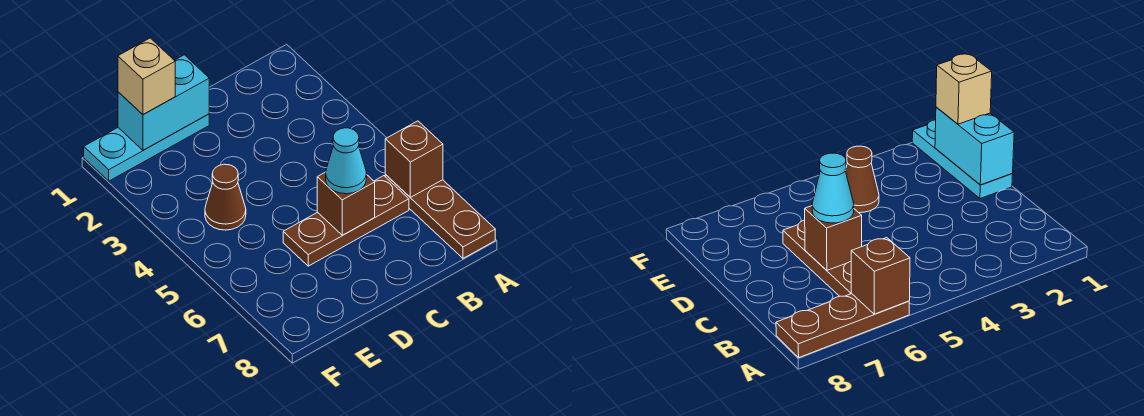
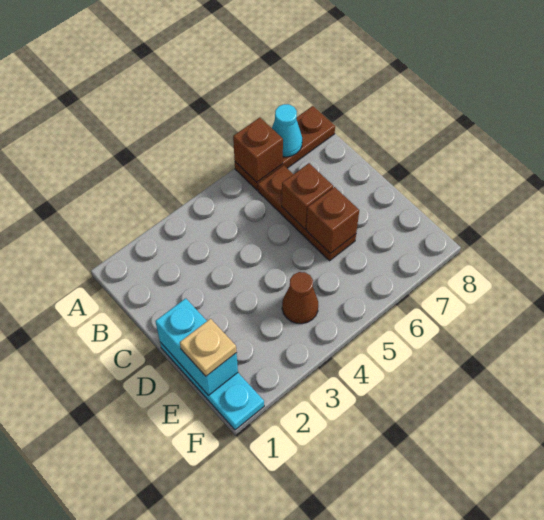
cyan cone C6 level 3 -> cyan cone A7 level 2
none -> brown brick D6 level 2
tan brick E1 level 3 -> tan plate E1 level 3

